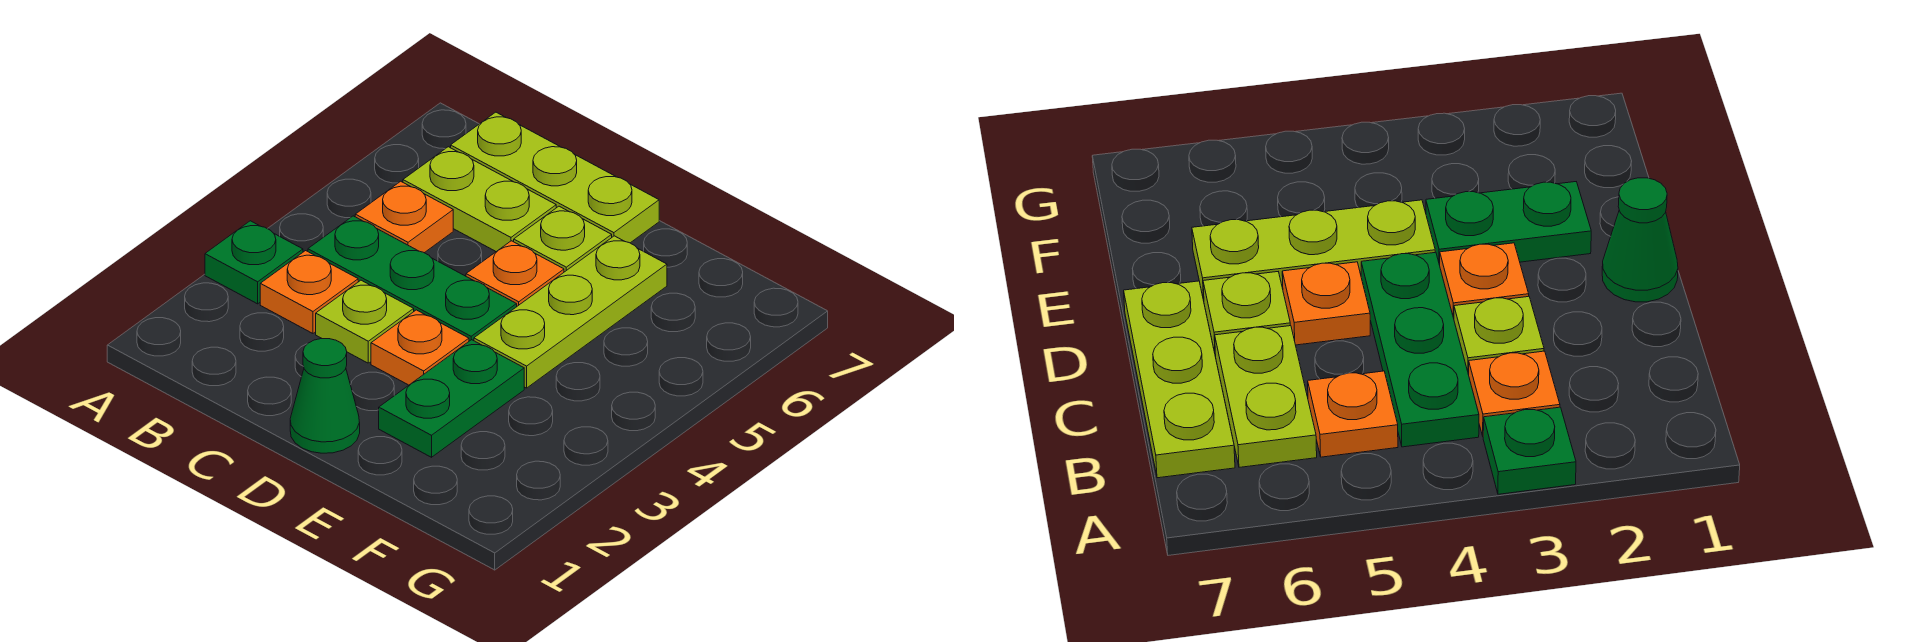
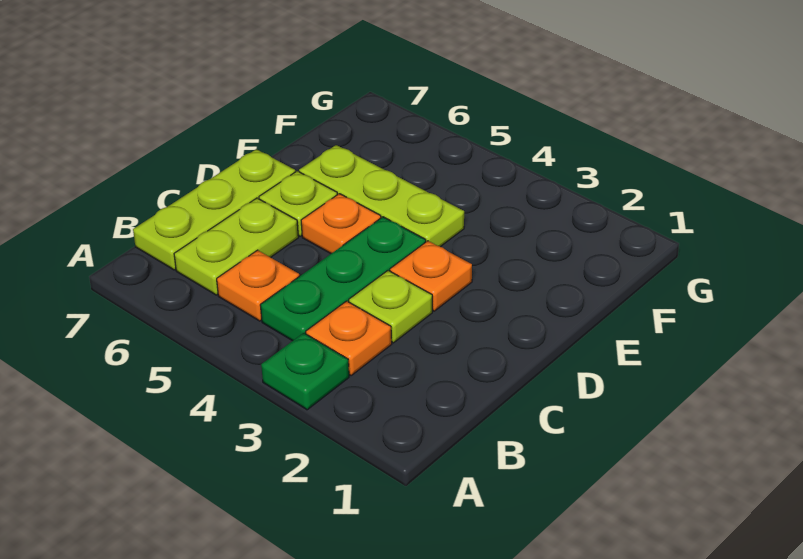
green cone D1 level 1 -> none
green plate E2:E3 level 1 -> none

